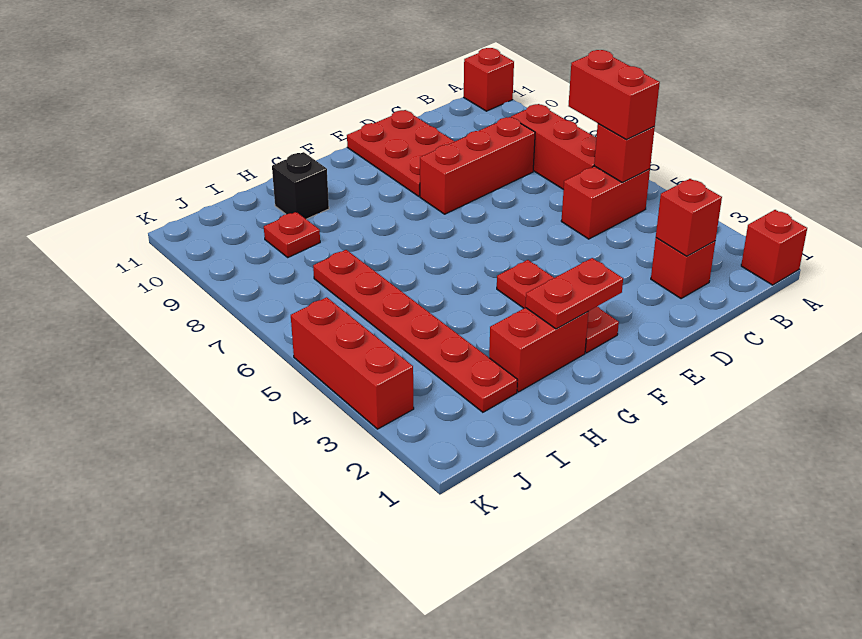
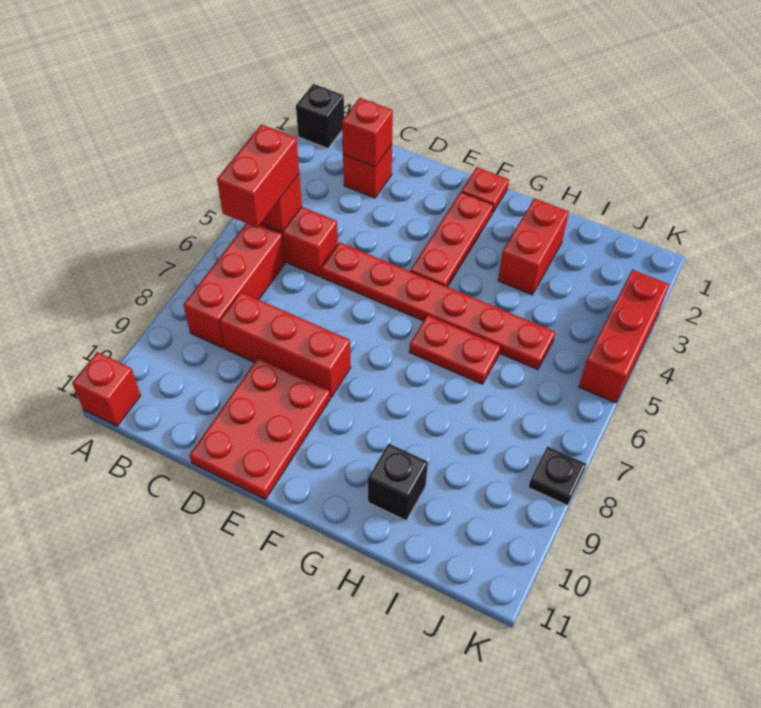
red brick A1 level 1 -> black brick A1 level 1
red plate F2:G2 level 2 -> red plate G6:H6 level 1
red brick G2:H2 level 1 -> red brick H2:H3 level 1
red plate I2:I7 level 1 -> red plate D5:I5 level 1
red plate I9 level 1 -> red plate F1 level 1
none -> black plate K8 level 1

